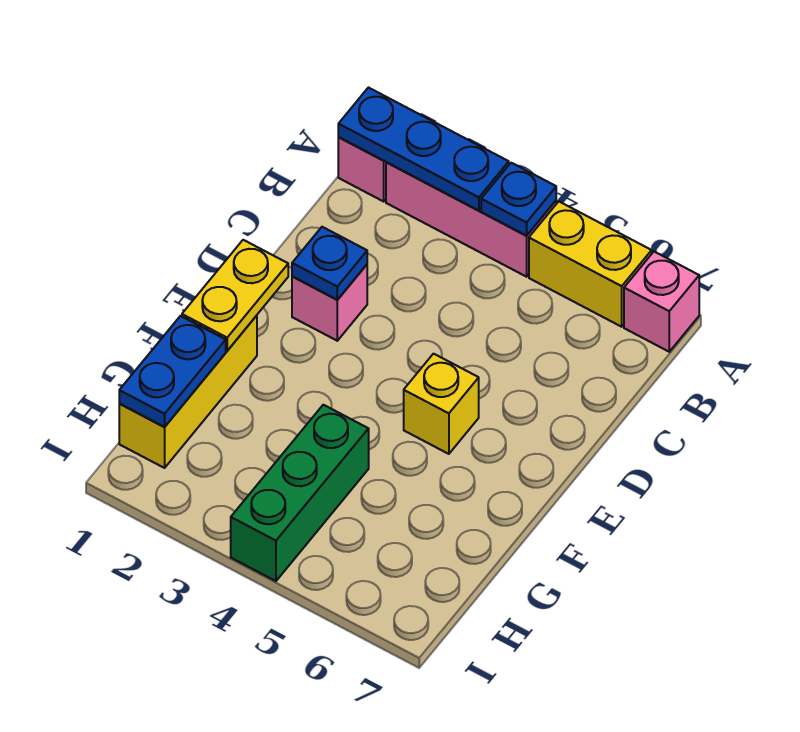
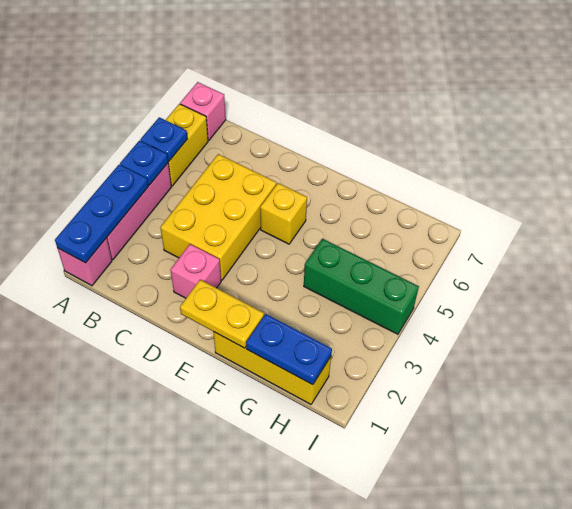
none -> yellow brick C3:D5 level 1
blue plate D2 level 2 -> blue plate A5 level 2

